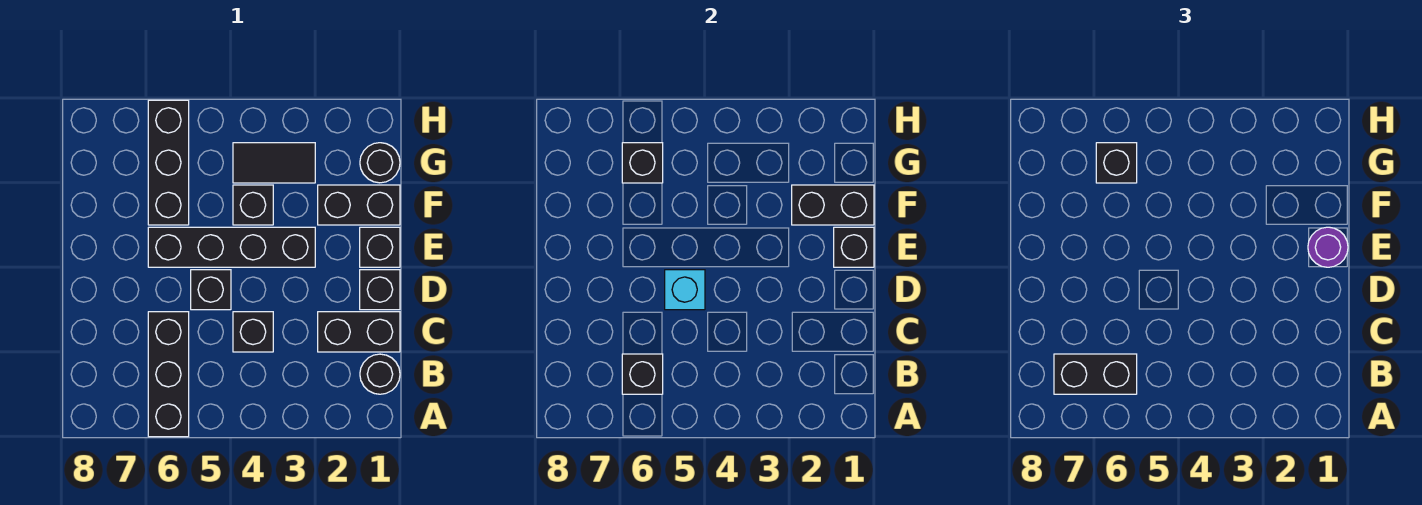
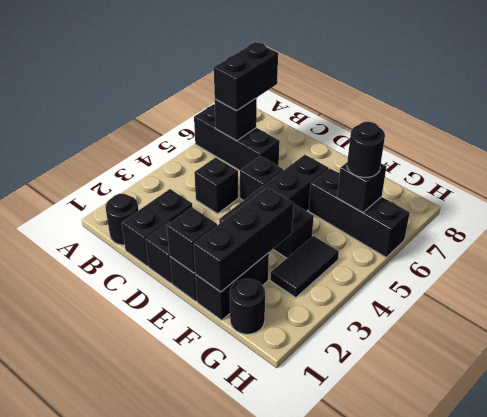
cyan brick D5 level 2 -> none
purple round brick E1 level 3 -> none
black brick F1:F2 level 2 -> black brick F1:F3 level 2
black brick G6 level 3 -> black round brick G6 level 3

